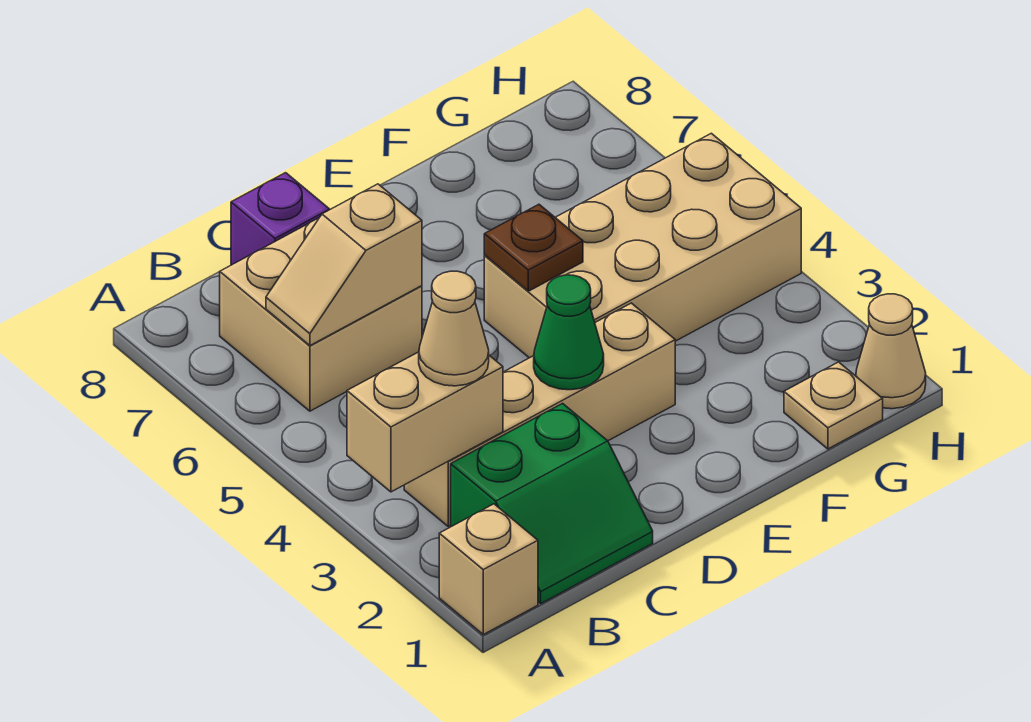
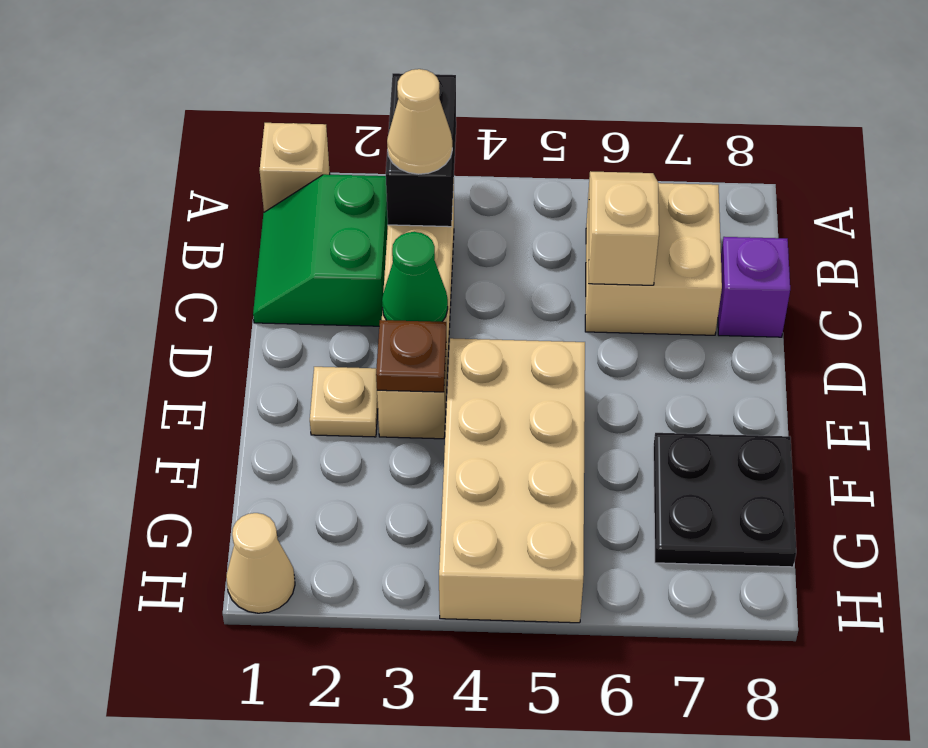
tan brick A3:B3 level 2 -> black brick A3:B3 level 2
brown plate E5 level 2 -> brown plate E3 level 2
none -> black plate F7:G8 level 1
tan plate G1 level 1 -> tan plate E2 level 1

